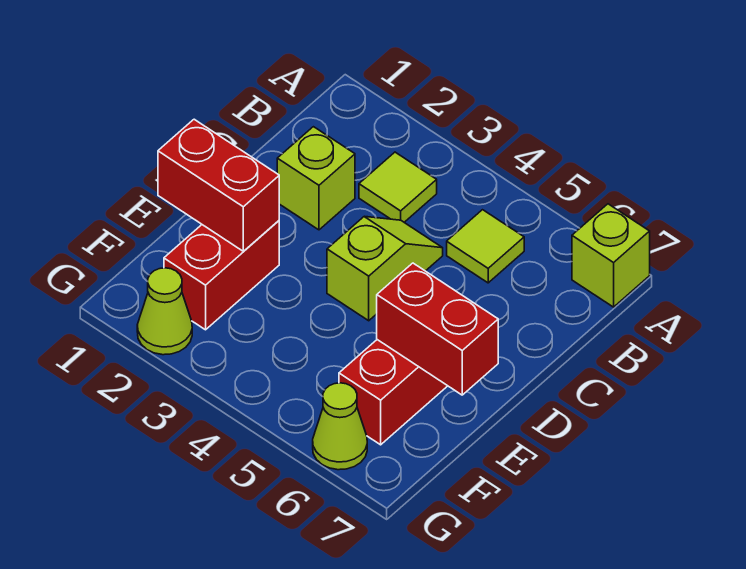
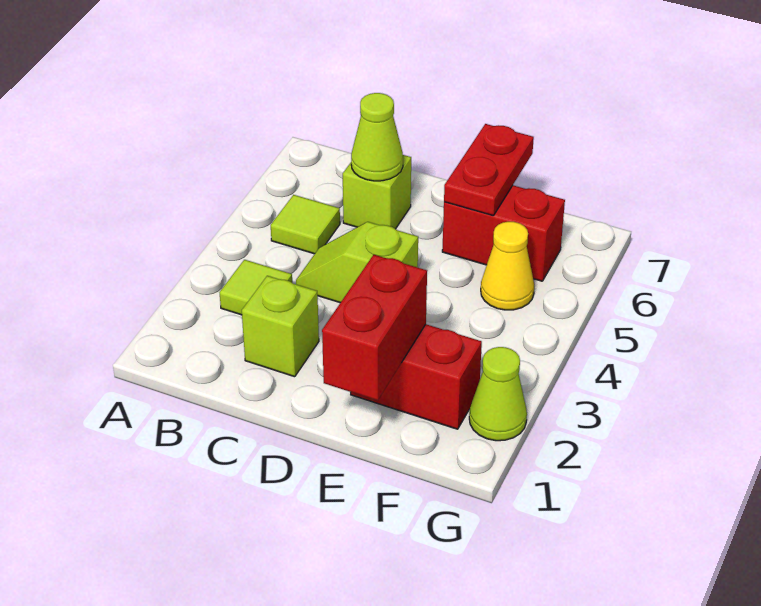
lime brick A7 level 1 -> lime brick C6 level 1
red brick E6:E7 level 2 -> red plate E6:E7 level 2
none -> yellow cone F5 level 1
lime cone G6 level 1 -> lime cone C6 level 2

